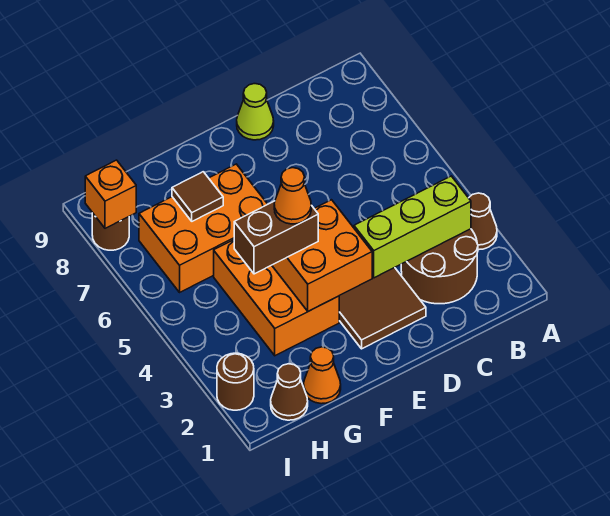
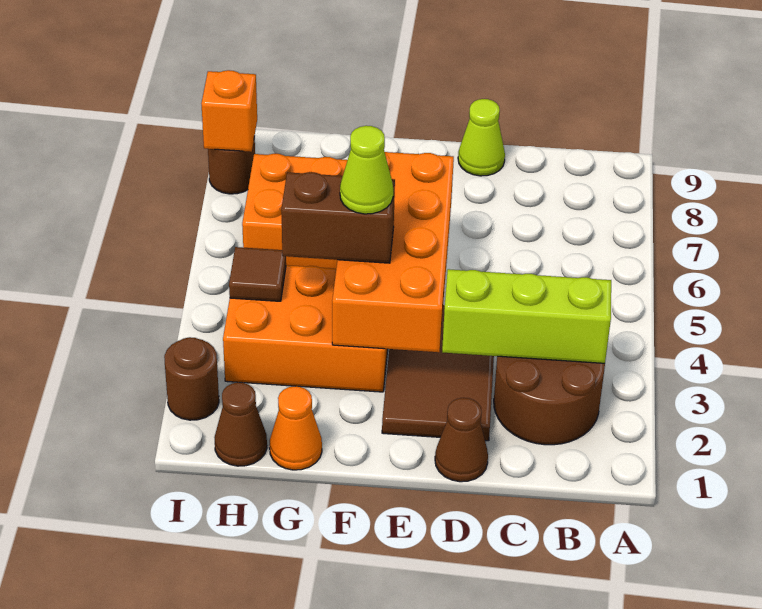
brown cone A3 level 1 -> brown cone D1 level 1
orange brick E3:F4 level 2 -> orange brick E3:F6 level 2
orange brick F3:G5 level 1 -> orange brick F3:H4 level 1
orange cone F4 level 4 -> lime cone F4 level 4
brown tile G7 level 2 -> brown tile H4 level 2

